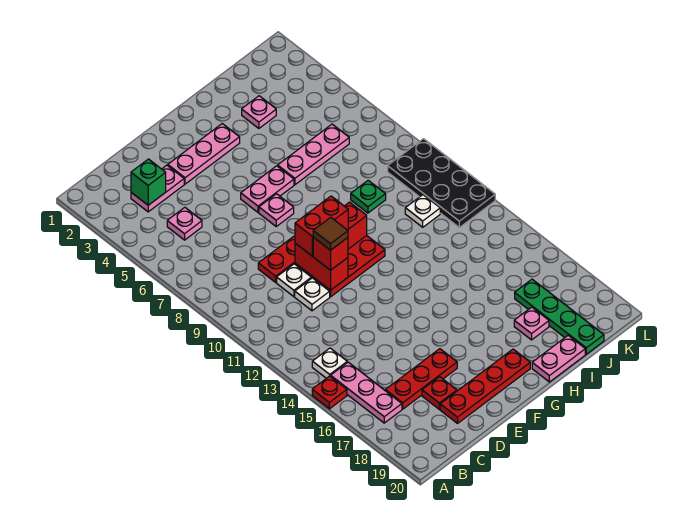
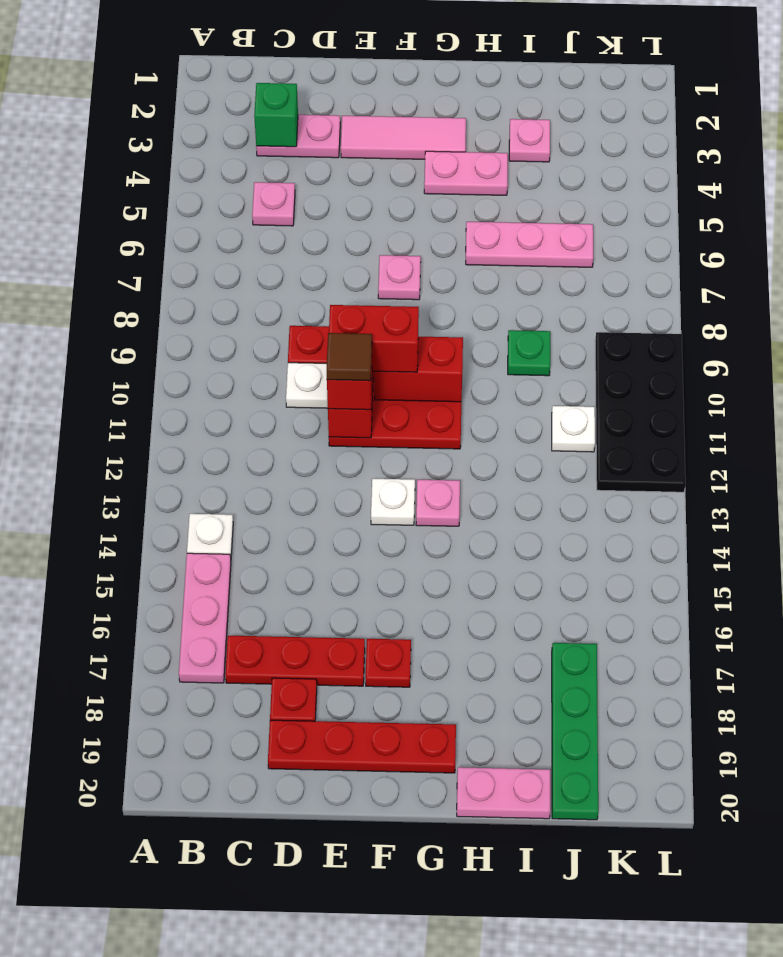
red plate A15 level 1 -> red plate F17 level 1
white plate D11 level 1 -> white plate F13 level 1
pink plate E3:G3 level 1 -> pink tile E3:G3 level 1
pink plate F6:G6 level 1 -> pink plate G4:H4 level 1
pink plate I18 level 1 -> pink plate G13 level 1

